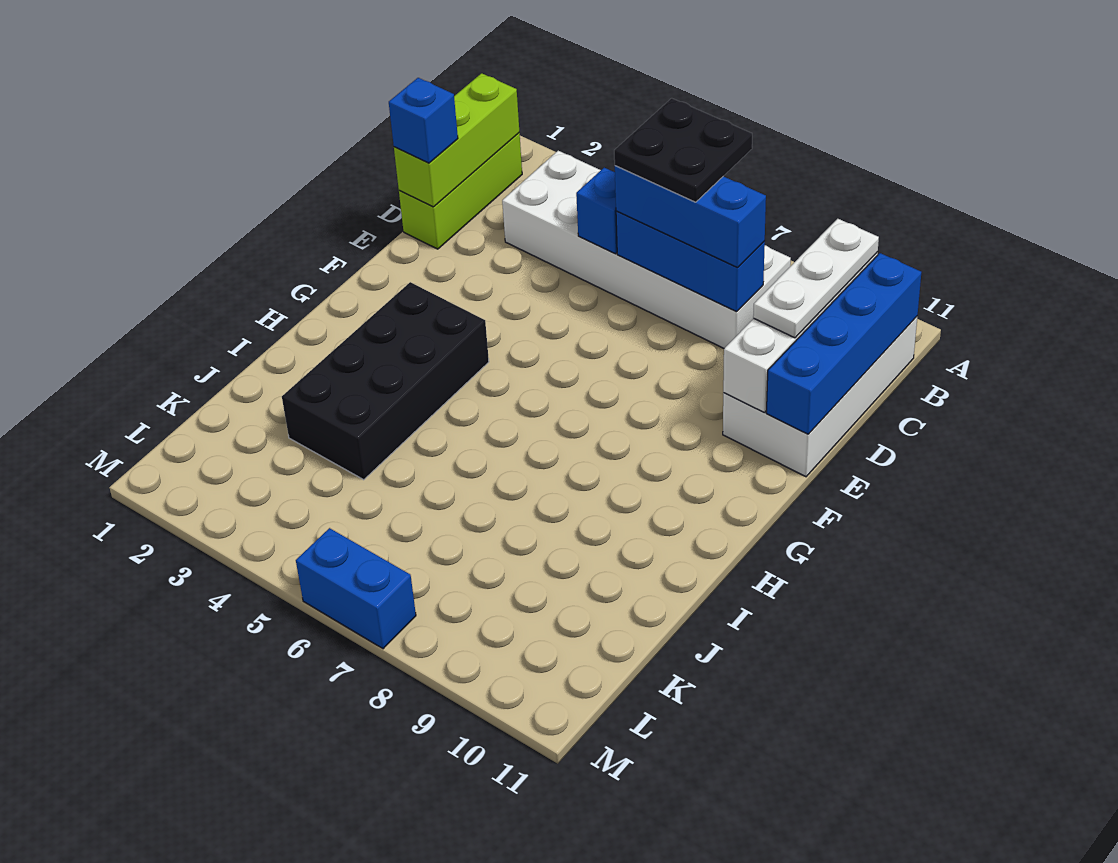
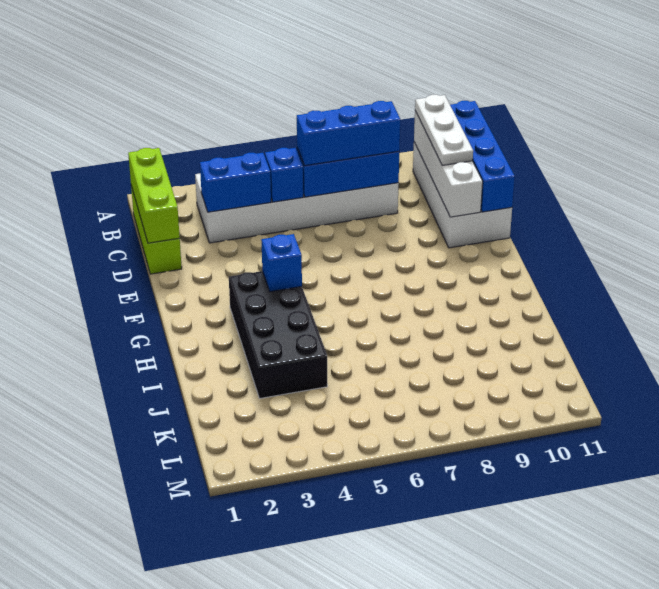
black plate B6:C7 level 4 -> none
blue brick D1 level 3 -> blue brick G4 level 2
blue brick M6:M7 level 1 -> blue brick C3:C4 level 2

